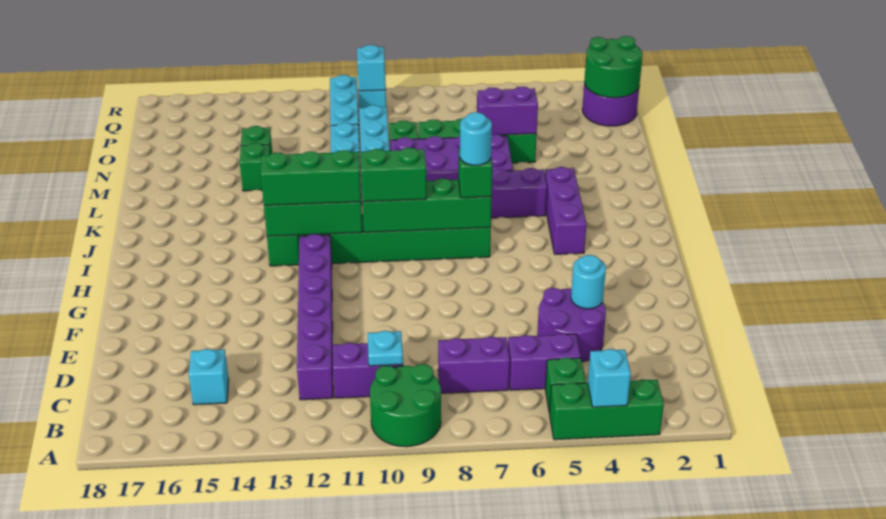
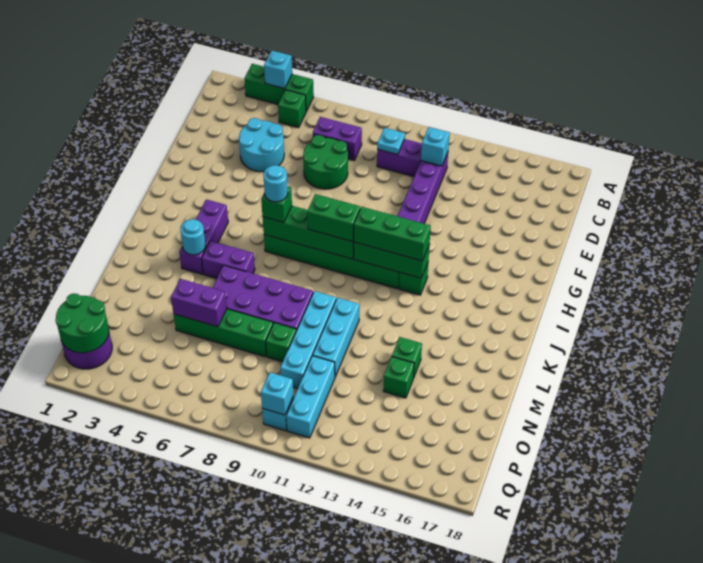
green round brick A9:B10 level 1 -> green round brick D7:E8 level 1
purple brick C5:C6 level 1 -> none
cyan brick C15 level 1 -> cyan brick C12 level 2
purple round brick D4:E5 level 1 -> cyan round brick D4:E5 level 1
cyan round brick E4 level 2 -> cyan round brick K4 level 2

